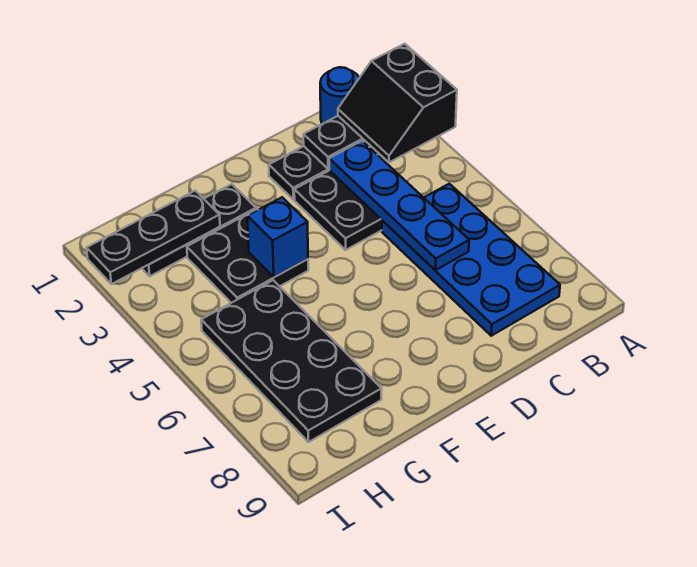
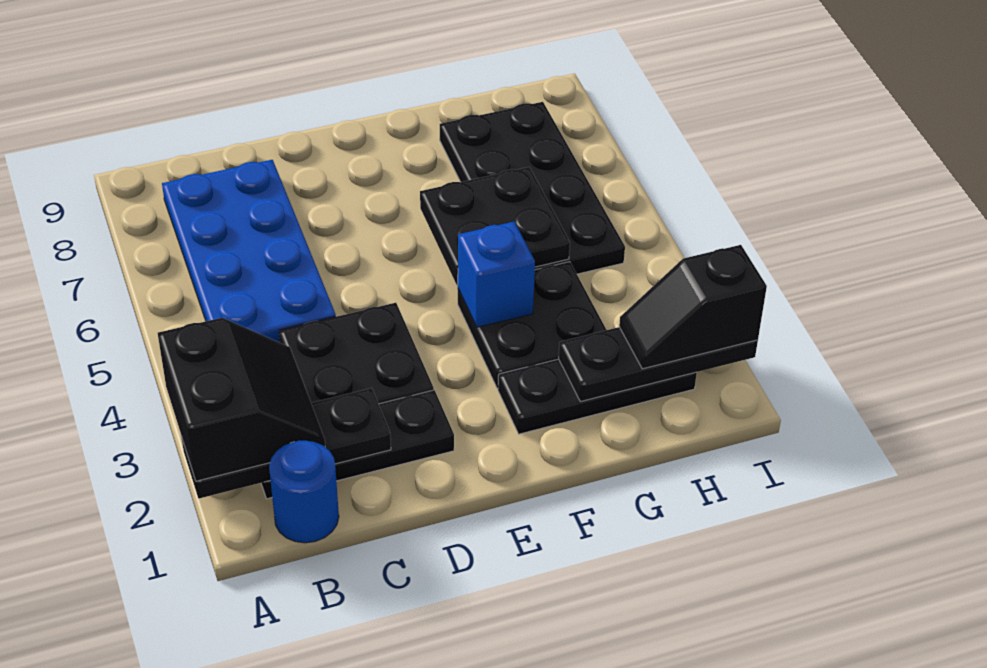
blue plate C3:C6 level 2 -> none
none -> black plate F5:G6 level 2
none -> black slope H2:I2 level 3 top I

